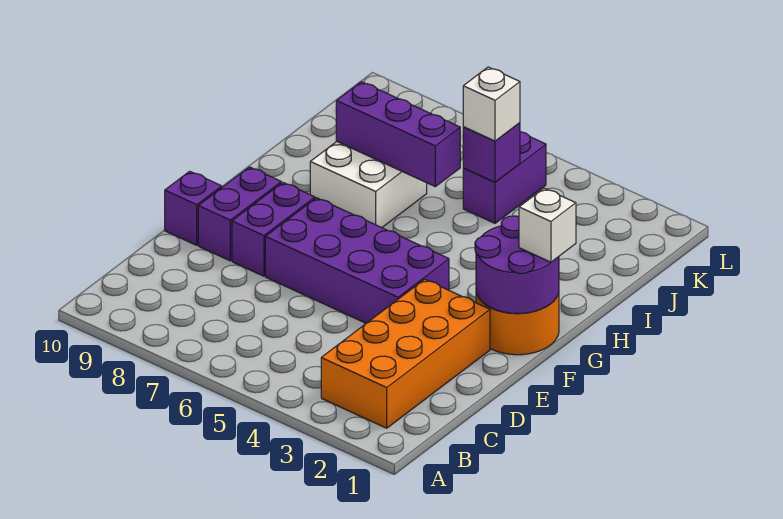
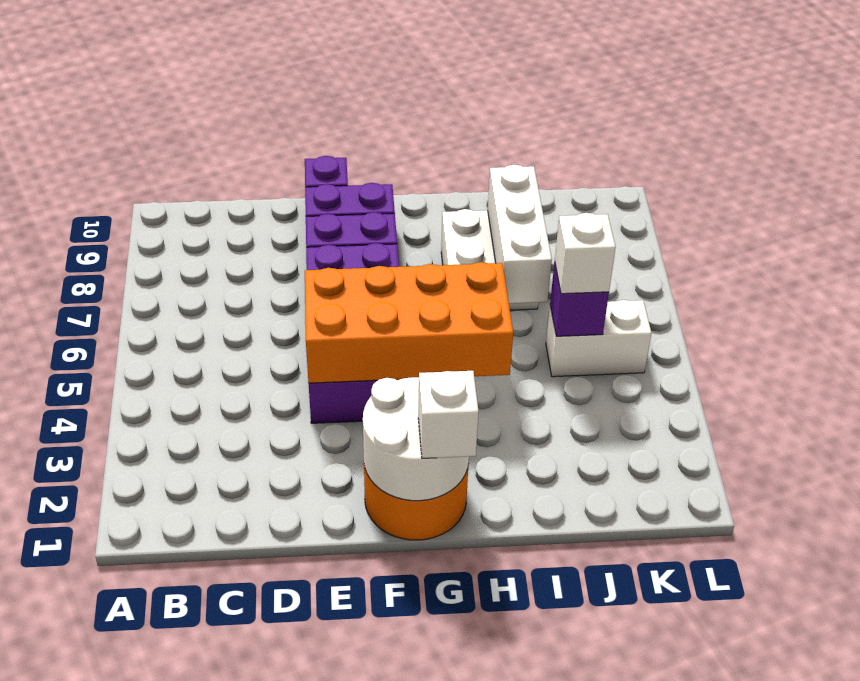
orange brick B2:E3 level 1 -> orange brick E4:H5 level 2
purple round brick F1:G2 level 2 -> white round brick F1:G2 level 2
purple brick I6:I8 level 2 -> white brick I6:I8 level 2
purple brick J5:K5 level 1 -> white brick J5:K5 level 1

